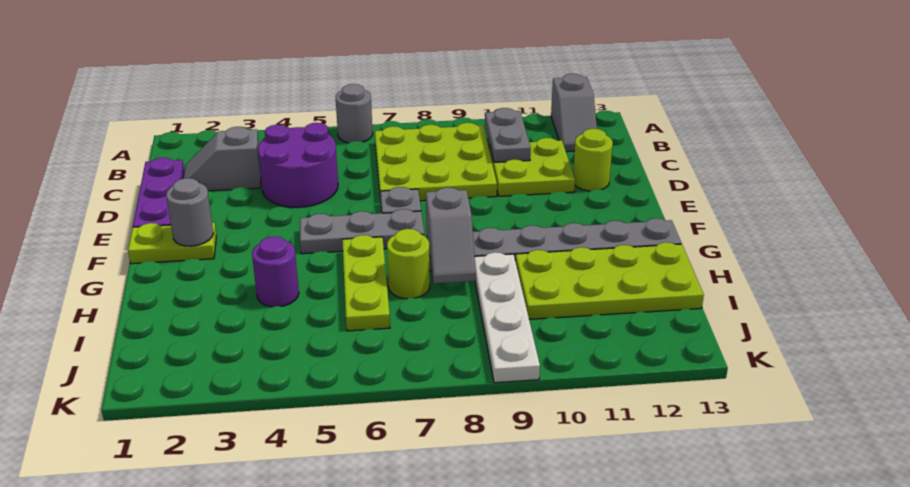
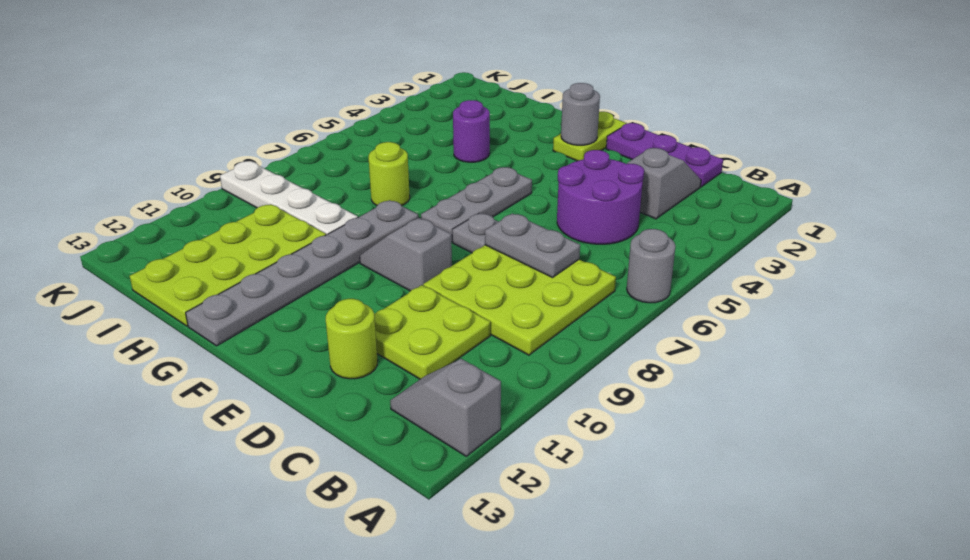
grey plate B10:C10 level 2 -> grey plate C7:D7 level 2
lime plate G6:I6 level 1 -> none
grey slope G8:H8 level 2 top G -> grey slope E9:F9 level 1 top E

